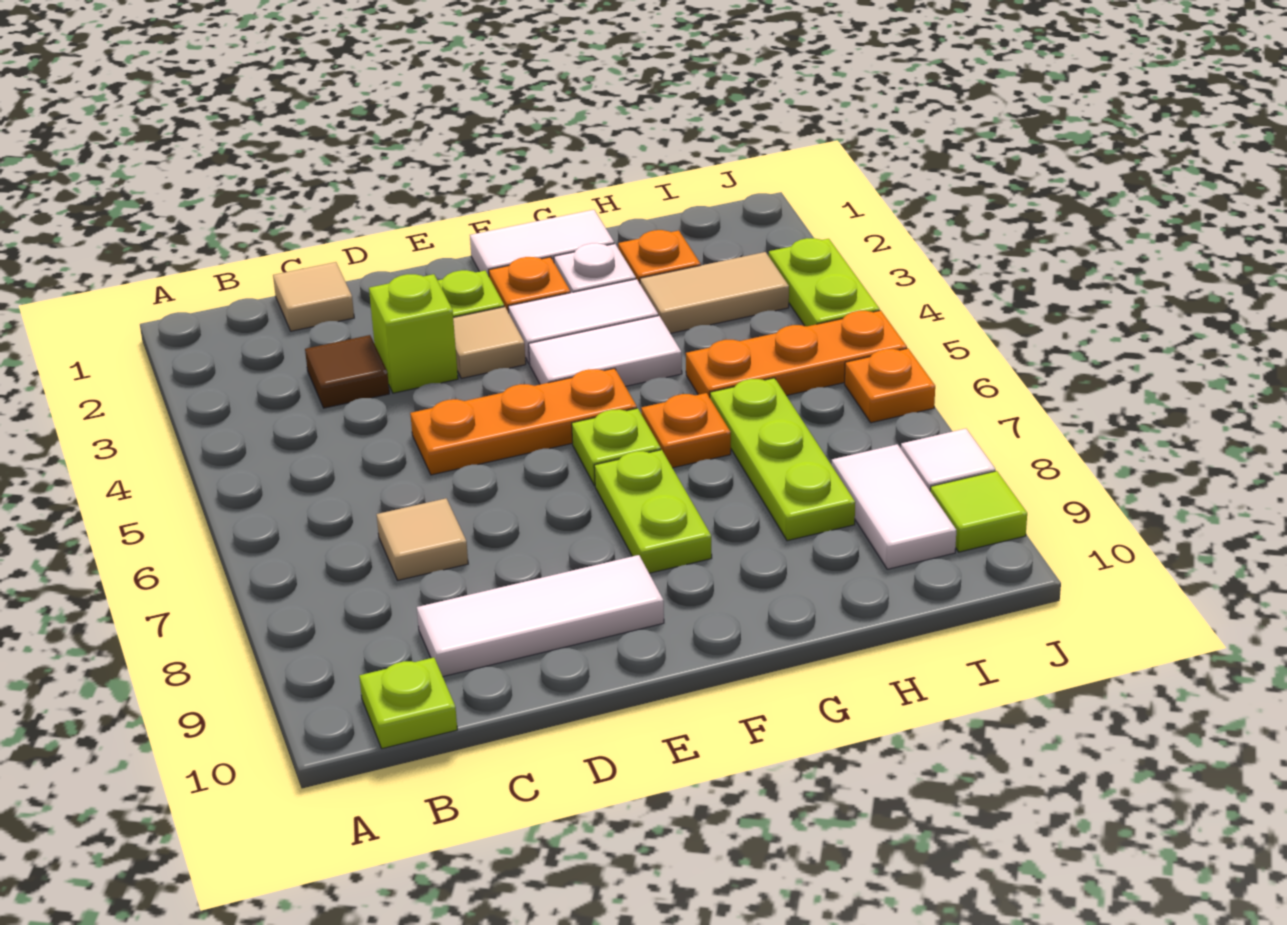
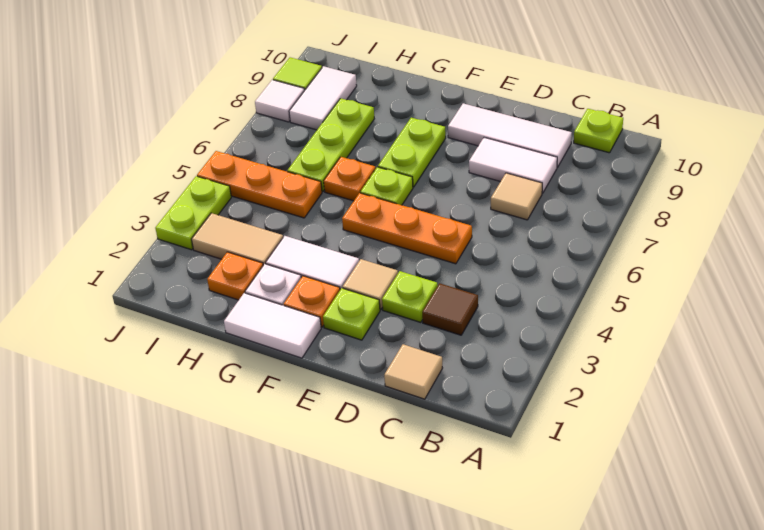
lime brick D3 level 1 -> lime plate D3 level 1
white tile F4:G4 level 1 -> white tile C8:D8 level 1
orange plate J6 level 1 -> none

